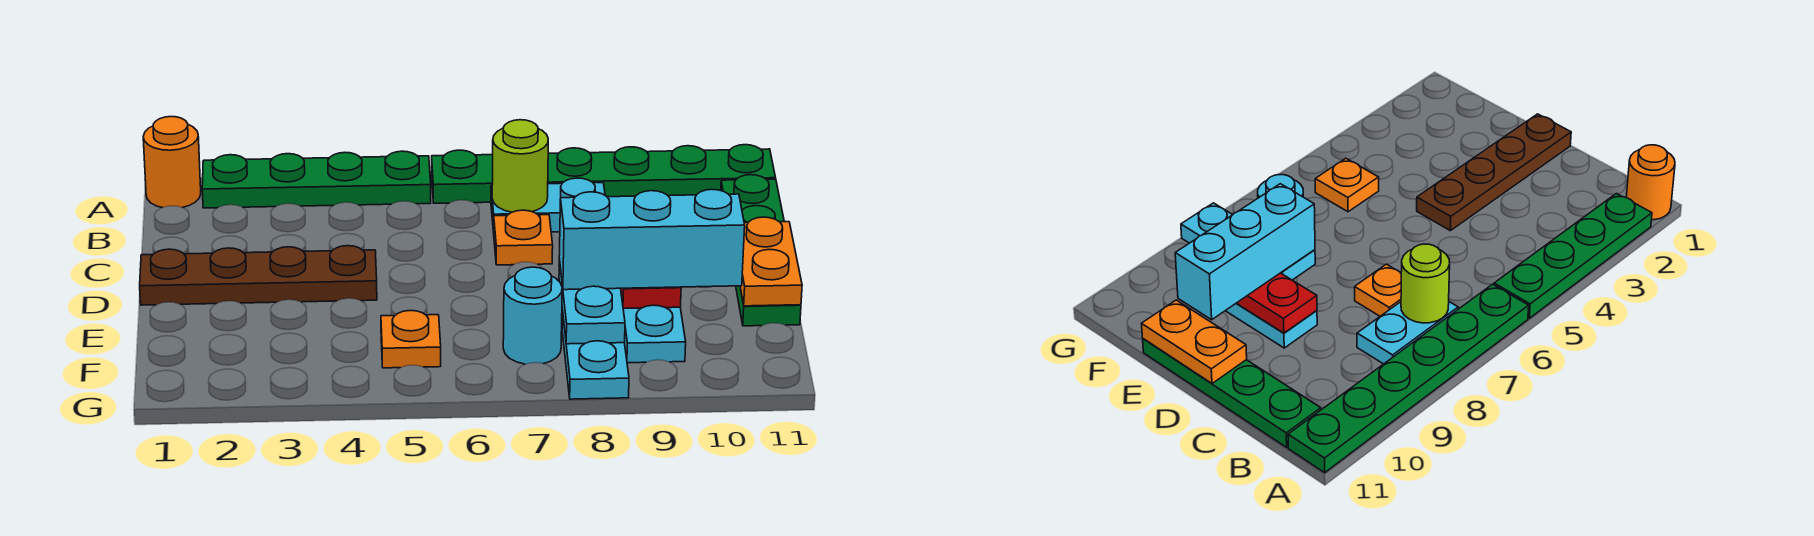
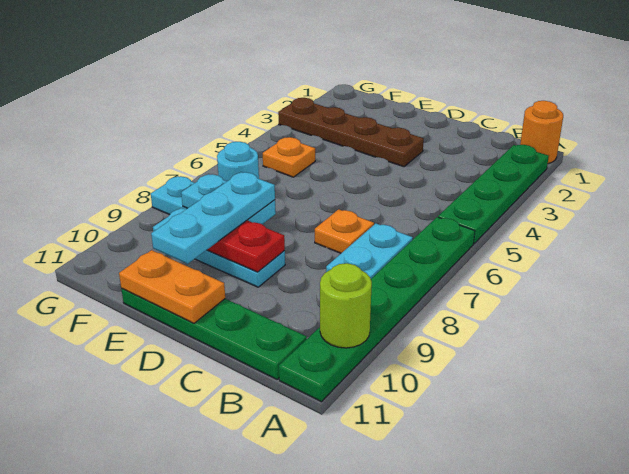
lime round brick B7 level 2 -> lime round brick A10 level 2
brown plate D1:D4 level 1 -> brown plate D3:G3 level 1
cyan brick E8:E10 level 3 -> cyan plate E8:E10 level 3

